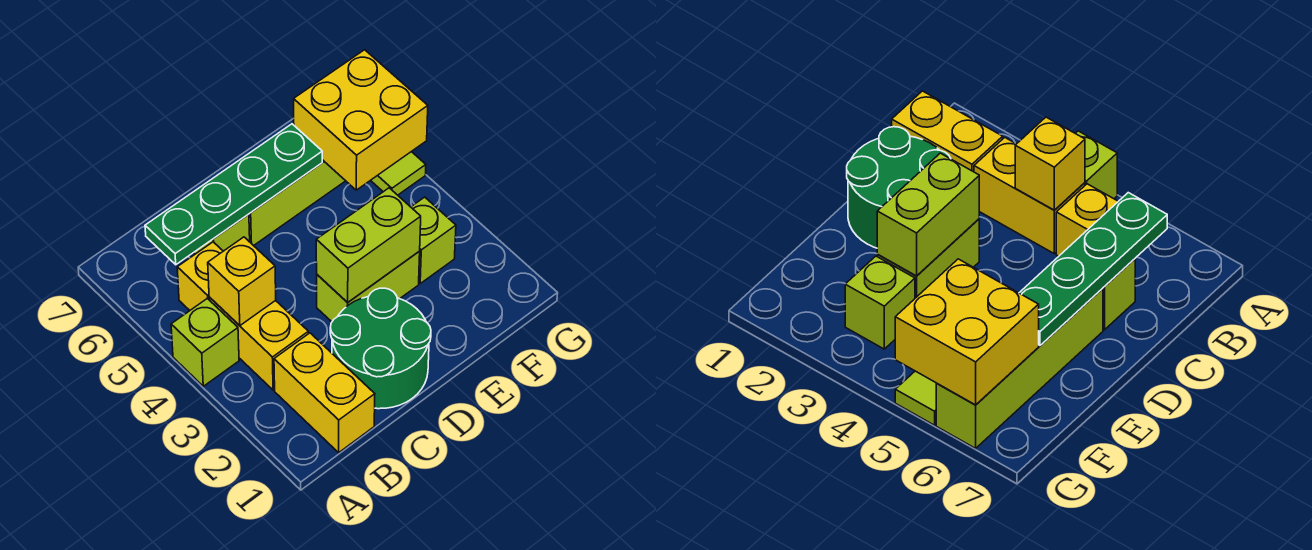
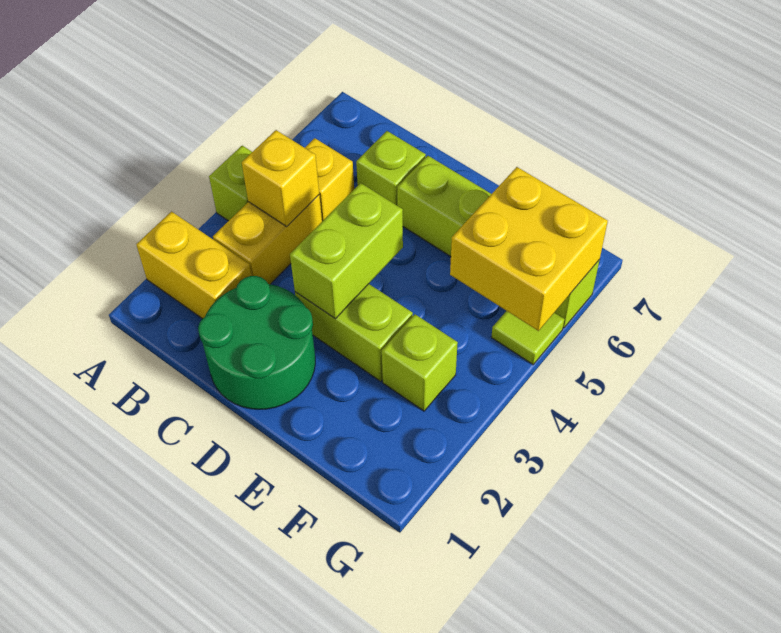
yellow brick B1:B2 level 1 -> yellow brick A2:B2 level 1
green plate B6:E6 level 2 -> none
lime brick D3:E3 level 2 -> lime brick D3:D4 level 2

